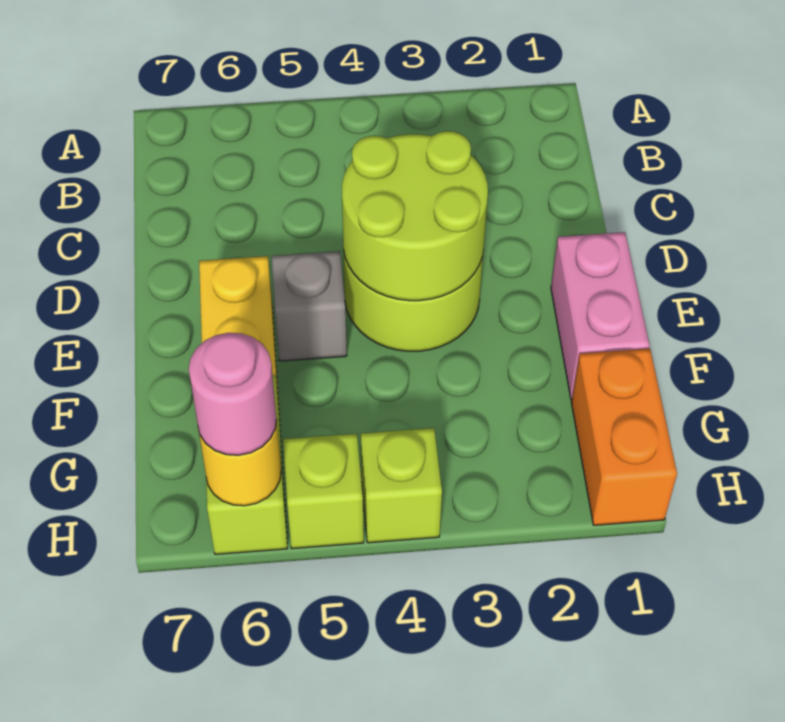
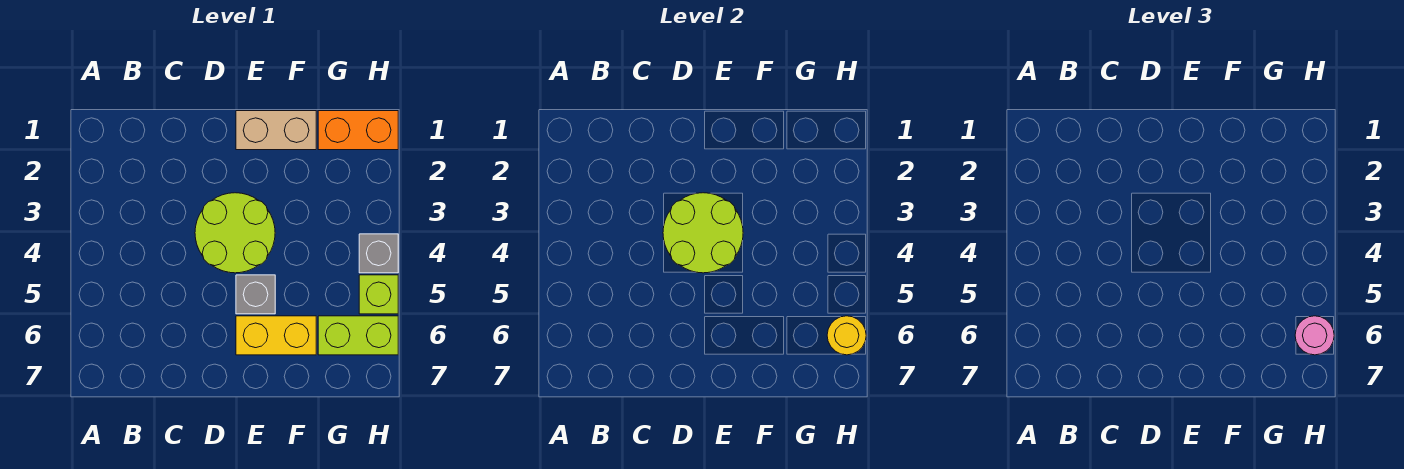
pink brick E1:F1 level 1 -> tan brick E1:F1 level 1
lime brick H4 level 1 -> grey brick H4 level 1

